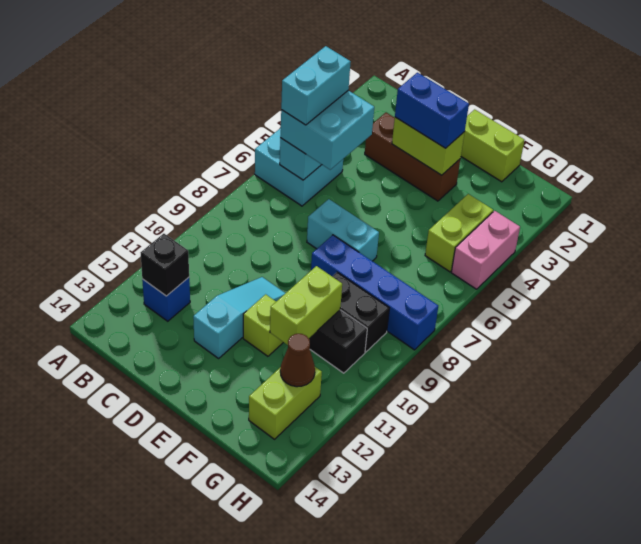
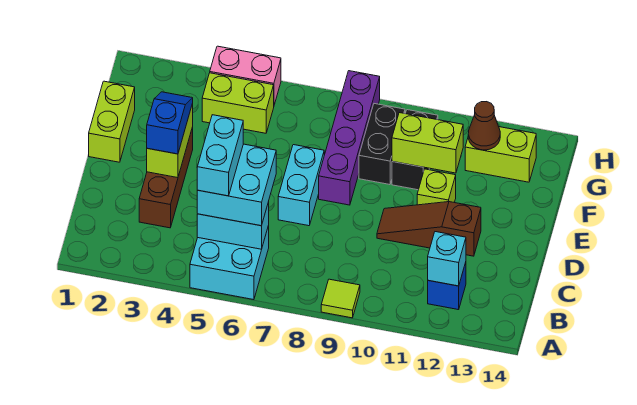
none -> lime tile A9 level 1
cyan brick B5:B6 level 4 -> cyan brick B5:C5 level 4
black brick B12 level 2 -> cyan brick B12 level 2
blue brick D3:E3 level 3 -> blue slope D3:E3 level 3 top D
cyan slope D10:D12 level 1 top 12 -> brown slope D10:D12 level 1 top 12
blue brick E8:H8 level 1 -> purple brick E8:H8 level 1

